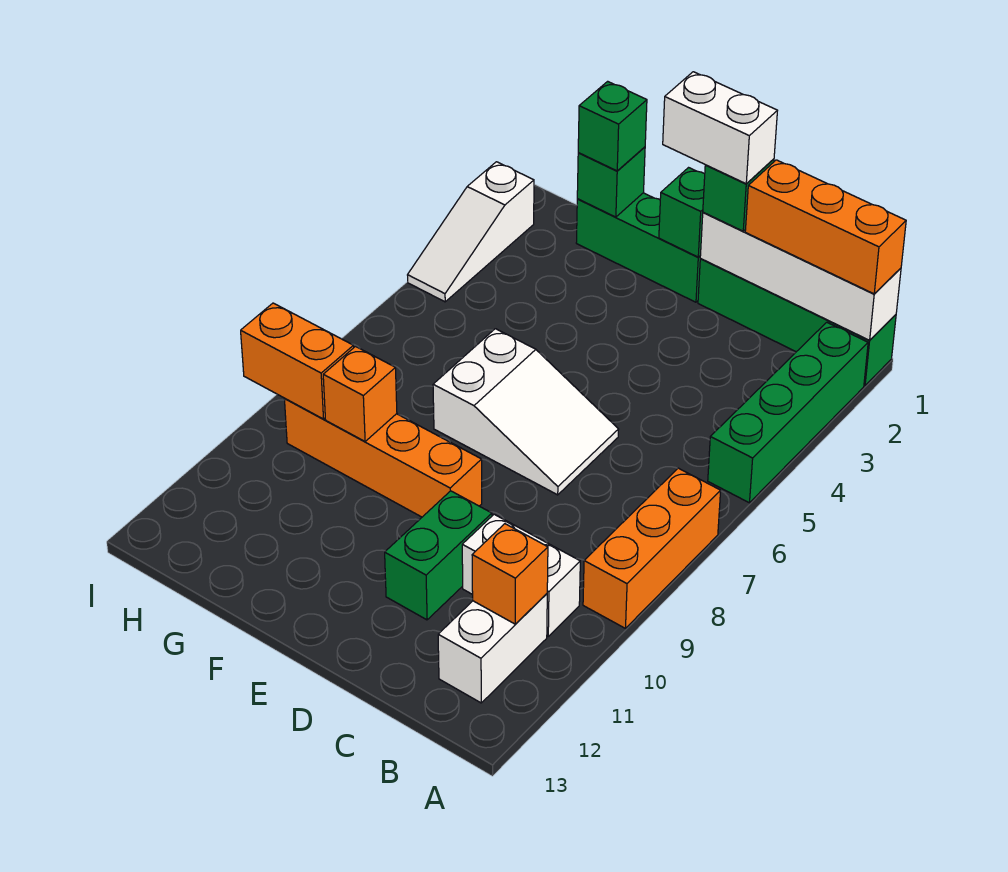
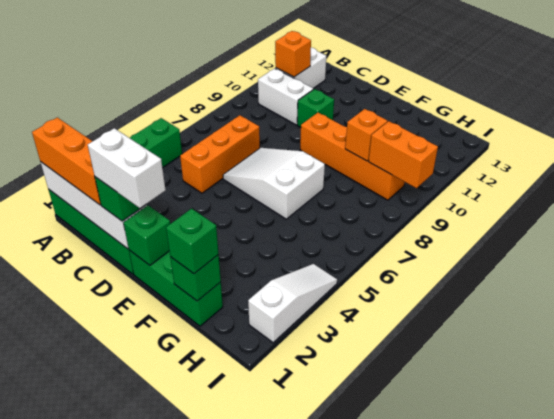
orange brick A7:A9 level 1 -> orange brick C5:C7 level 1
green brick D10:D11 level 1 -> green brick D10 level 1

